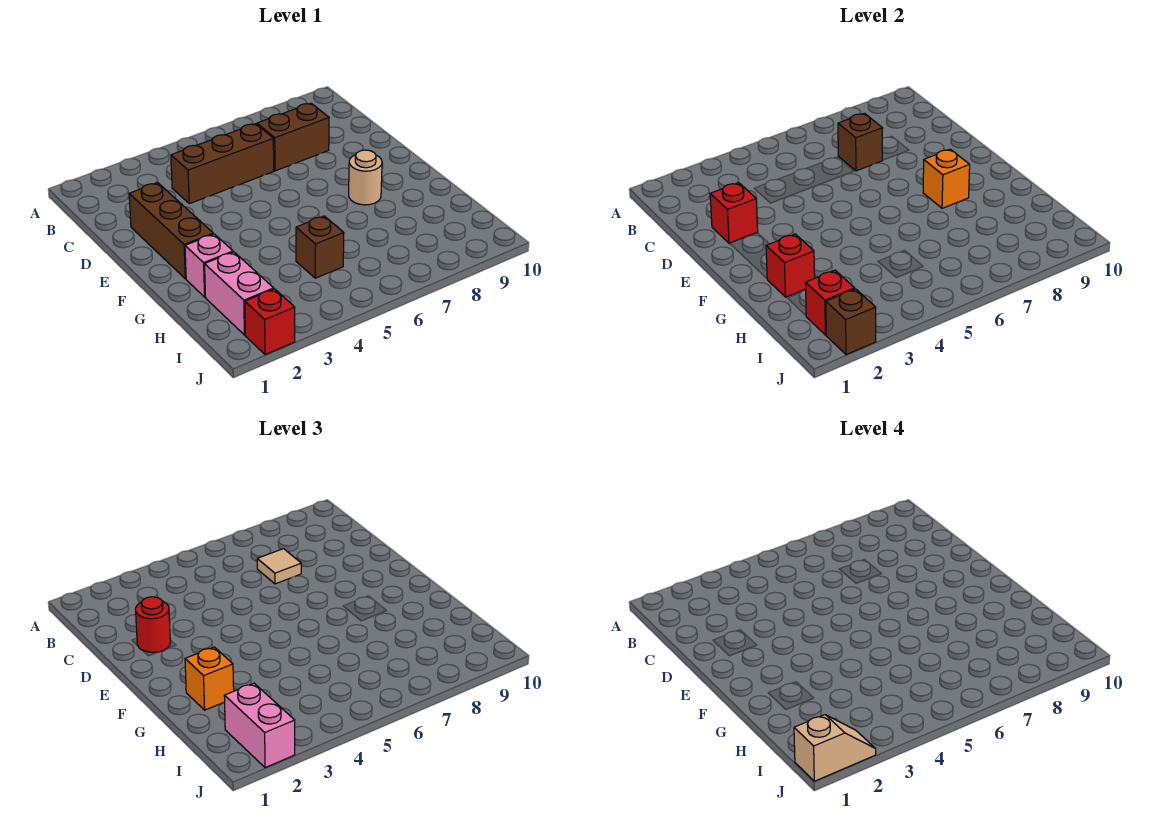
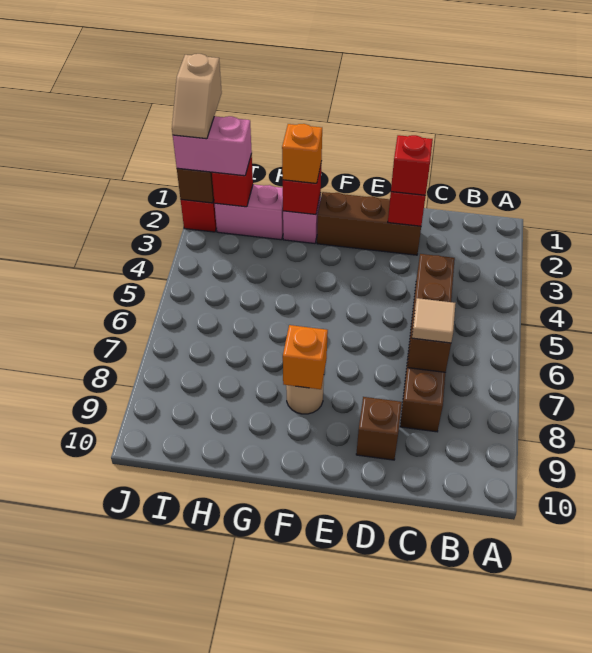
red round brick D2 level 3 -> red brick D2 level 3
brown brick H5 level 1 -> brown brick D9 level 1

